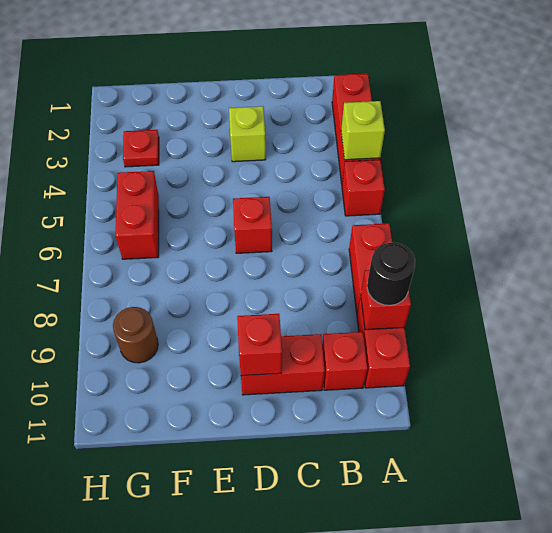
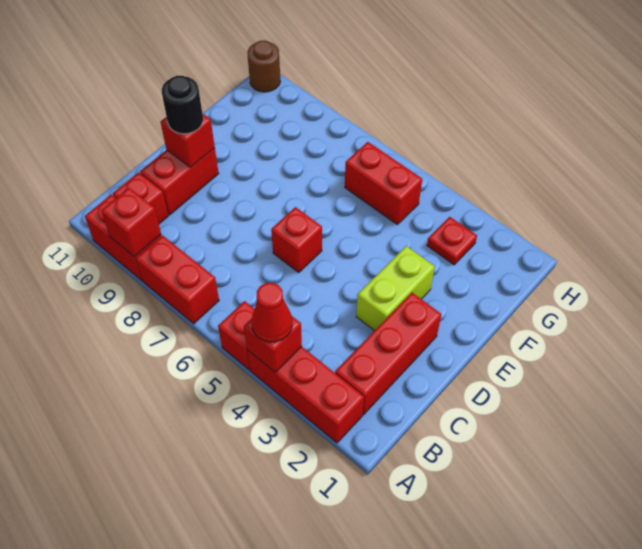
lime brick A4 level 2 -> red brick A4 level 2
none -> red cone A4 level 3
black round brick A9 level 3 -> black round brick D10 level 3
none -> red brick B2:D2 level 1
lime brick D3 level 1 -> lime brick D3:E3 level 1
brown round brick G9 level 1 -> brown round brick H11 level 1

